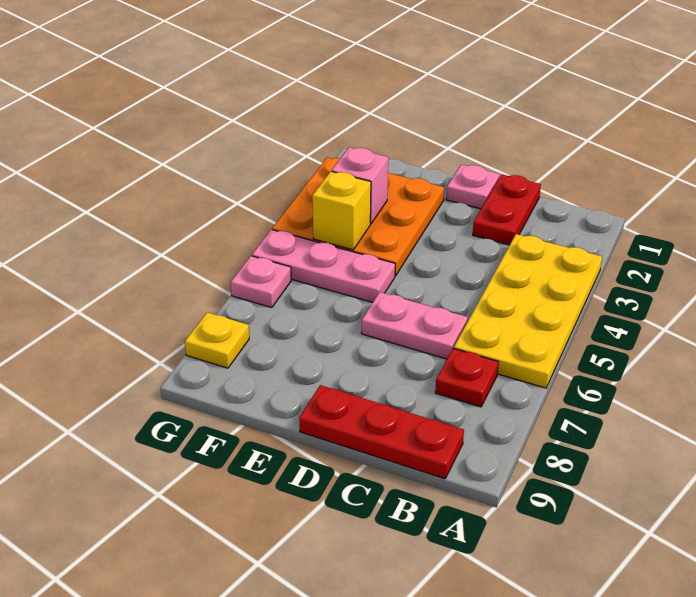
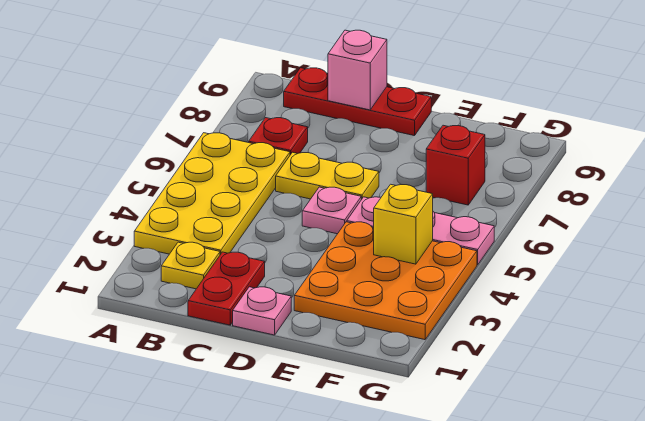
pink plate C6:D6 level 1 -> yellow plate C6:D6 level 1
pink brick F3 level 2 -> pink brick C9 level 2
none -> red brick F7 level 1
pink plate G6 level 1 -> pink plate D5 level 1
yellow plate G8 level 1 -> yellow plate B2 level 1

